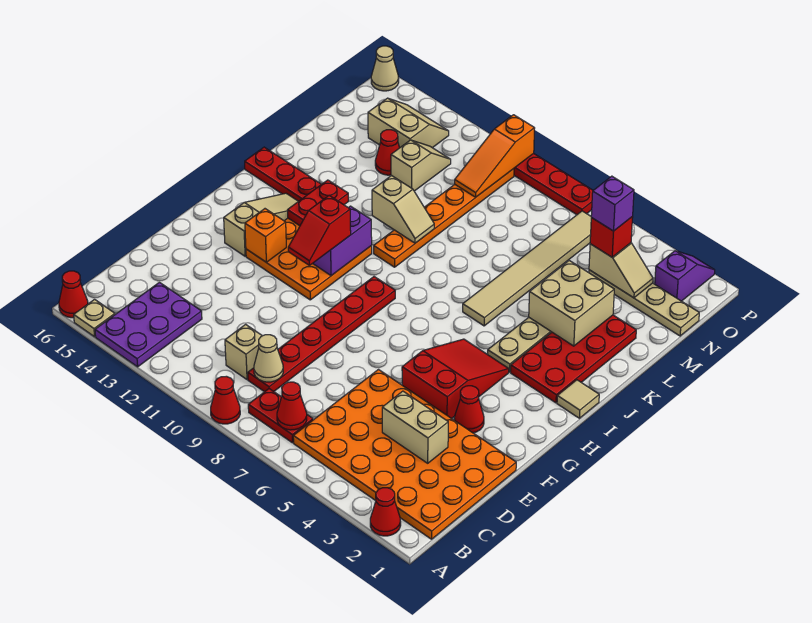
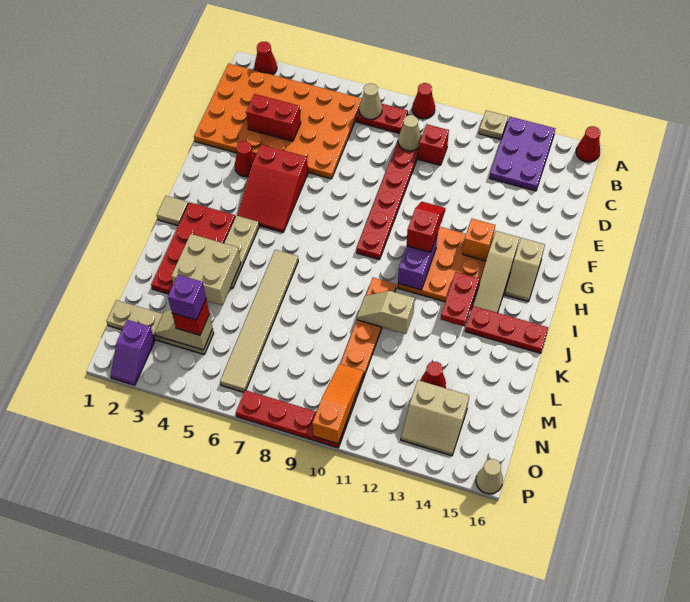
tan plate A15 level 1 -> tan plate A12 level 1
red cone B7 level 2 -> tan cone B7 level 2
tan brick C10 level 1 -> red brick C10 level 1
tan brick D3:D4 level 2 -> red brick D3:D4 level 2
tan slope M12:N12 level 1 top M -> tan slope G15:H15 level 1 top G

